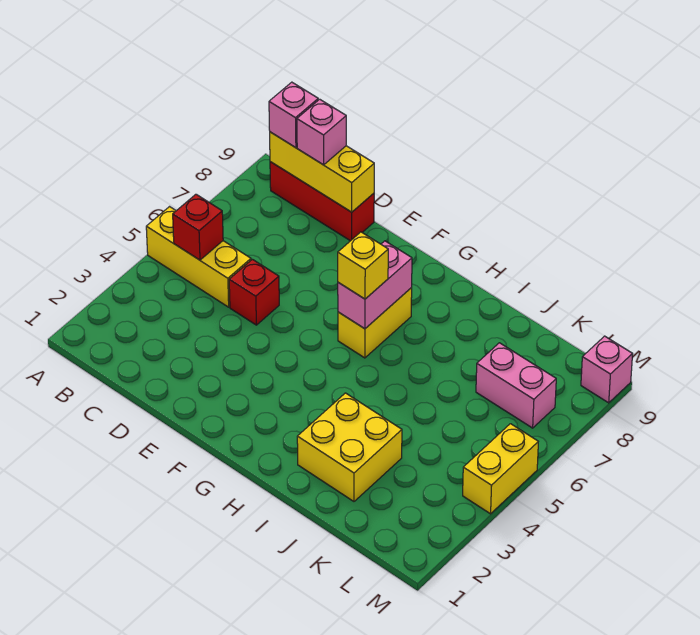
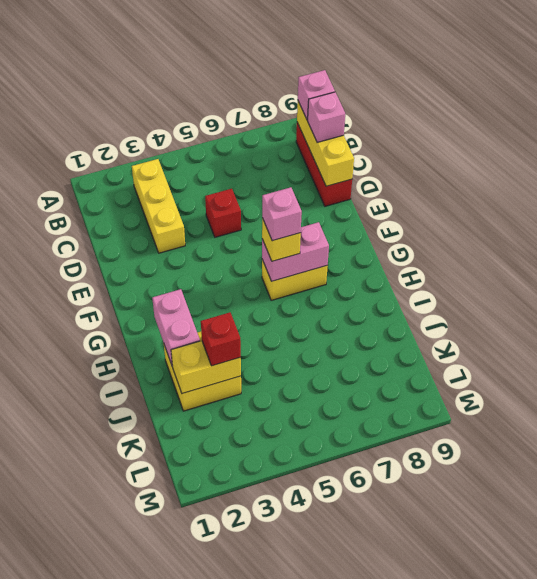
yellow brick A5:C5 level 1 -> yellow brick B3:D3 level 1
red brick B5 level 2 -> red brick J3 level 3
pink brick K7:L7 level 1 -> pink brick H2:I2 level 2
yellow brick M4:M5 level 1 -> yellow brick J2:J3 level 2
pink brick M9 level 1 -> pink brick G6 level 4

